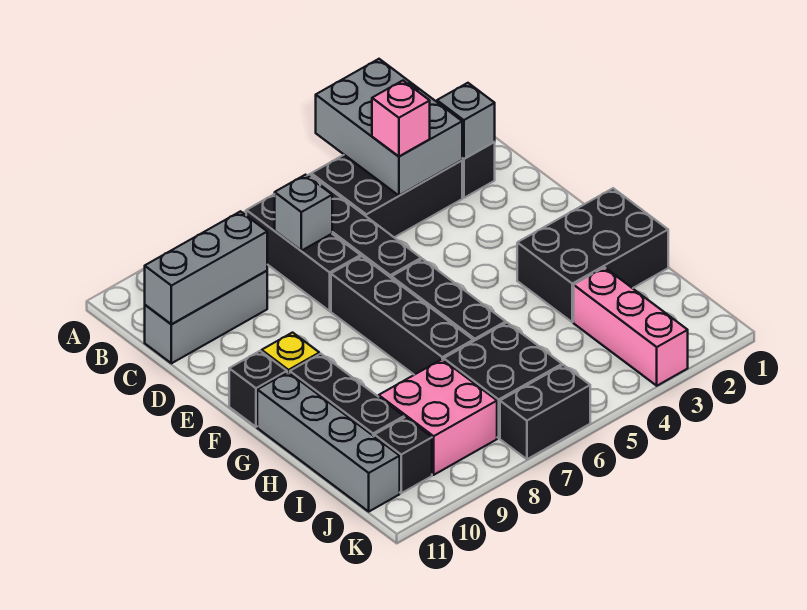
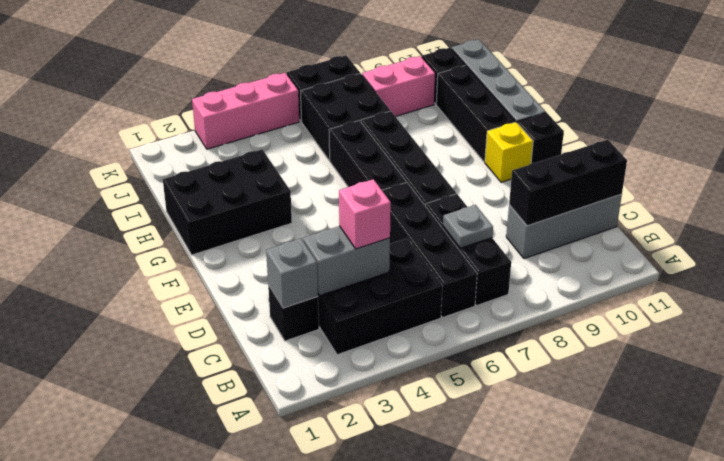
grey brick A3:C4 level 2 -> grey brick C3:C4 level 2
grey brick C7 level 2 -> grey plate C7 level 2
grey brick C9:C11 level 2 -> black brick C9:C11 level 2
pink brick I3:K3 level 1 -> pink brick K3:K5 level 1
pink brick I8:J9 level 1 -> pink brick J8:J9 level 1

